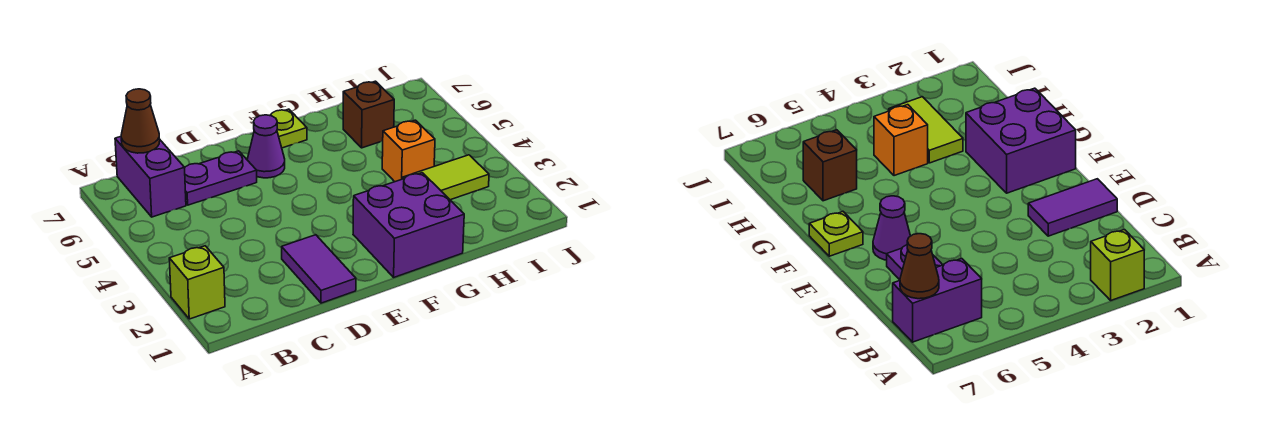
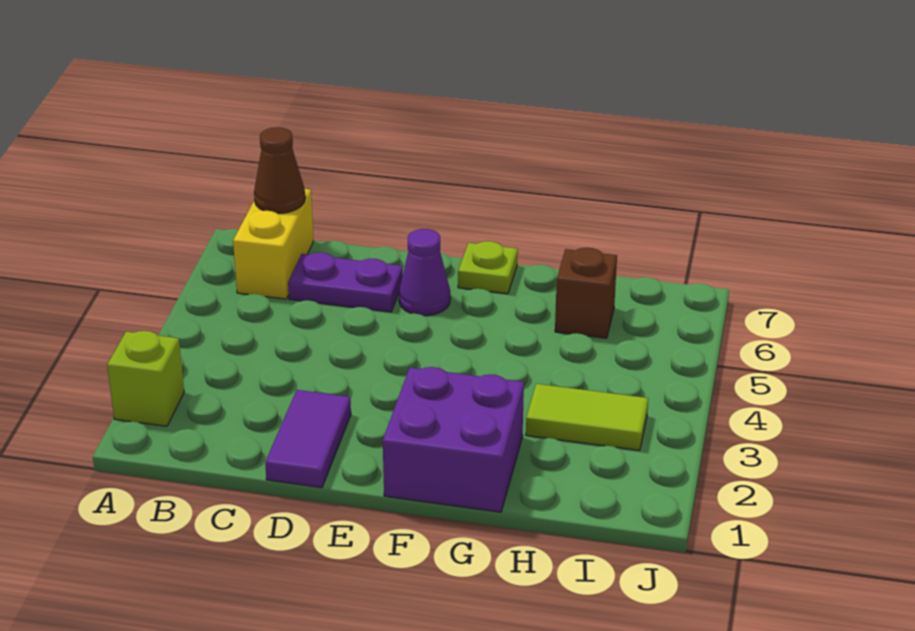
purple brick B6:B7 level 1 -> yellow brick B6:B7 level 1
orange brick H4 level 1 -> none

